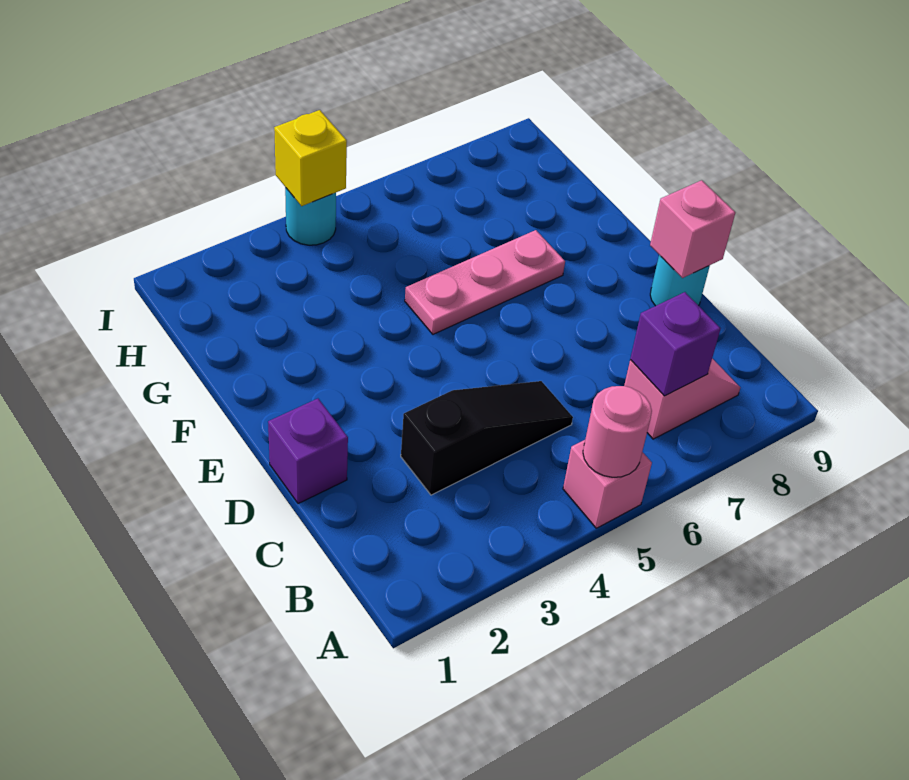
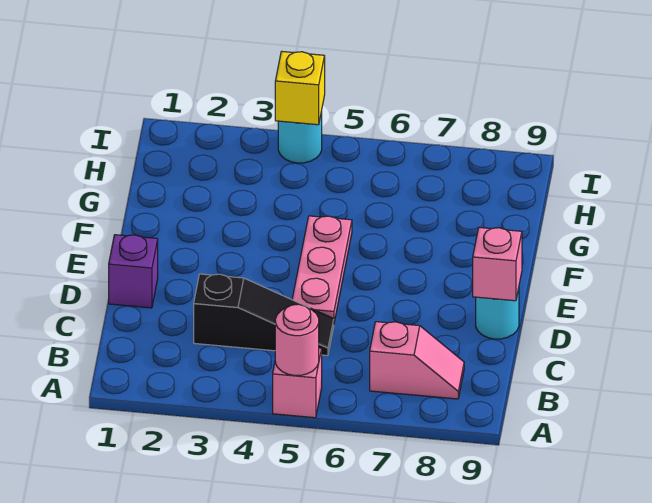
purple brick B7 level 2 -> none
pink plate F5:F7 level 1 -> pink plate D5:F5 level 1

